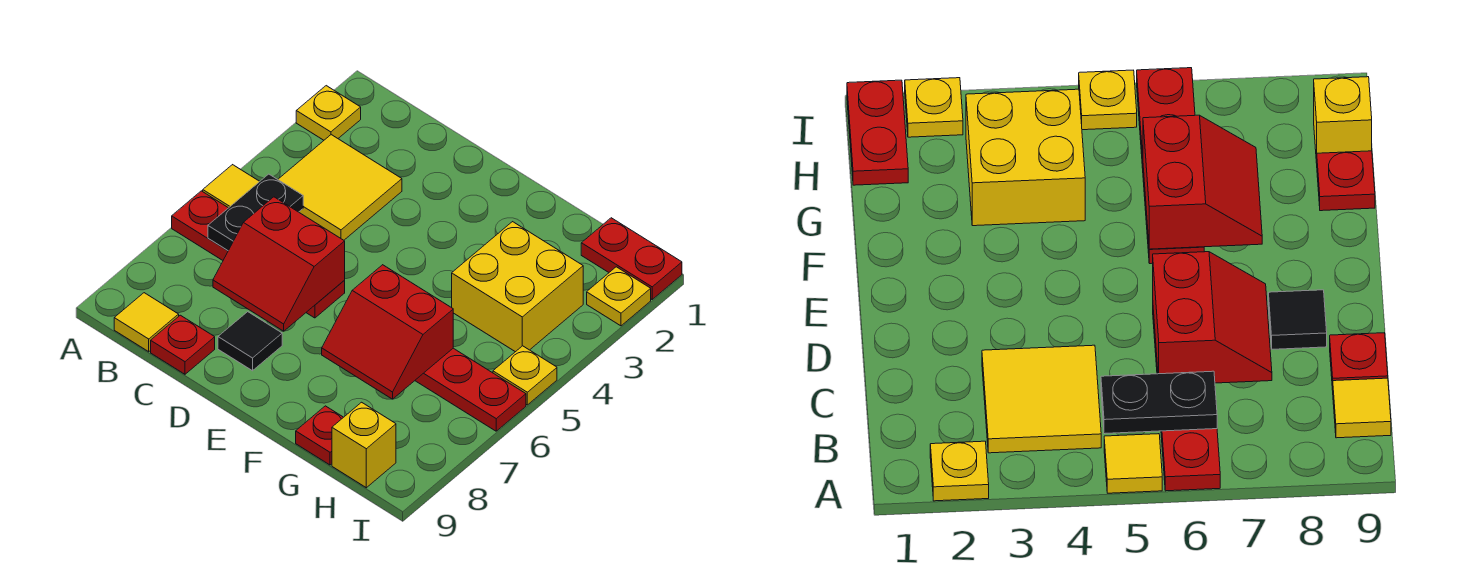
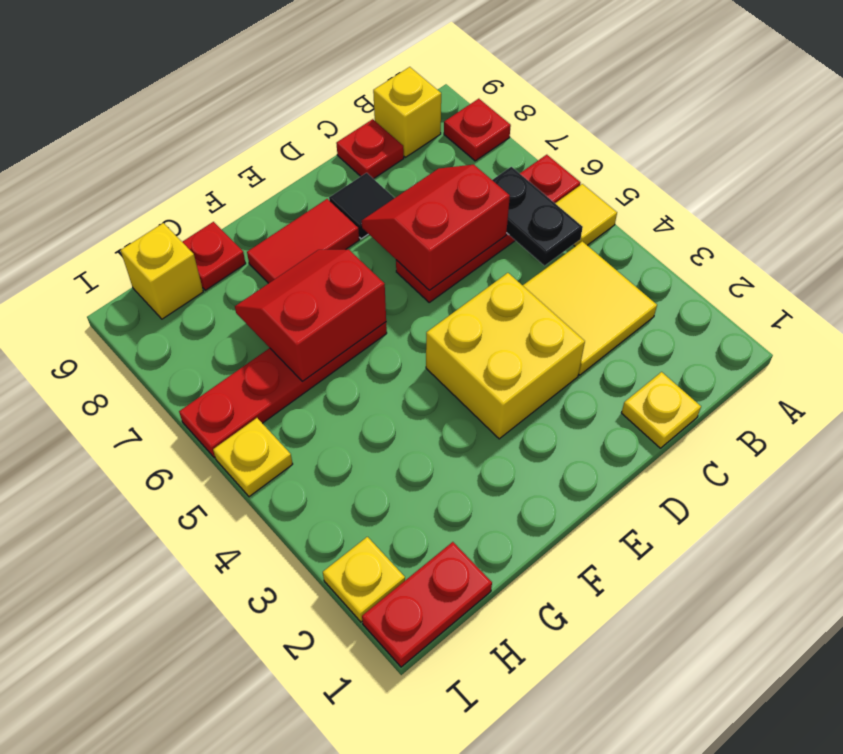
yellow plate A2 level 1 -> yellow plate C1 level 1
none -> red plate A8 level 1
yellow tile B9 level 1 -> yellow brick B9 level 1
none -> red tile E8:F8 level 1
yellow brick G3:H4 level 1 -> yellow brick D3:E4 level 1

